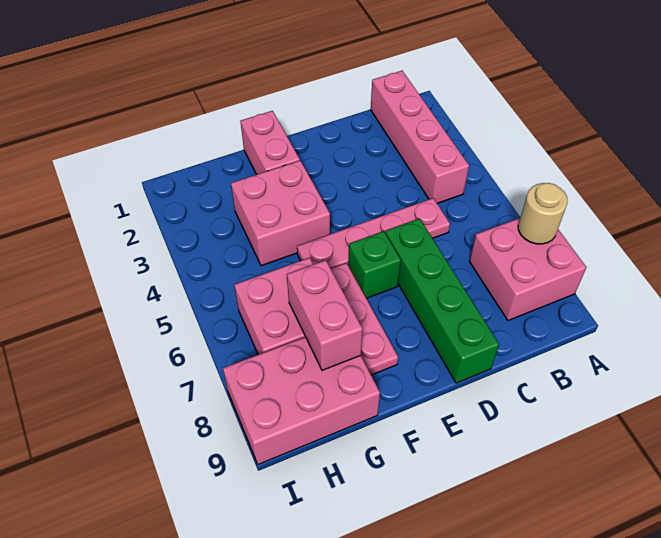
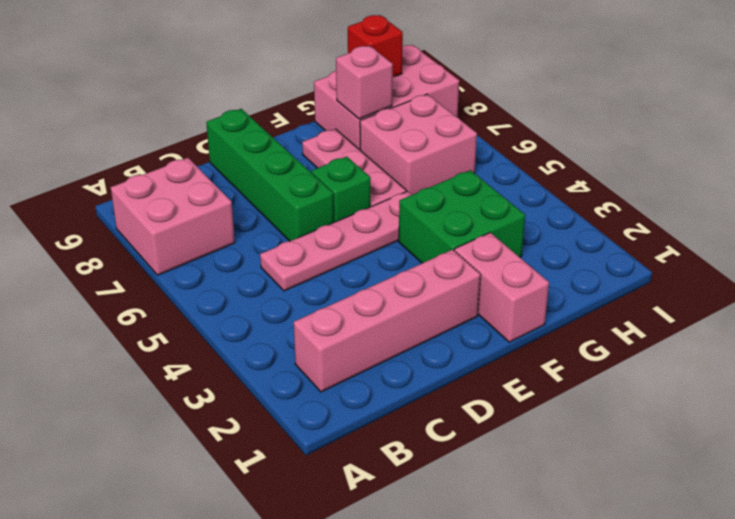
tan round brick A7 level 2 -> none
pink brick B1:B4 level 1 -> pink brick B2:E2 level 1
pink brick F3:G4 level 1 -> green brick F3:G4 level 1
pink brick G7:G8 level 2 -> pink brick G8 level 2
none -> red brick H9 level 2

